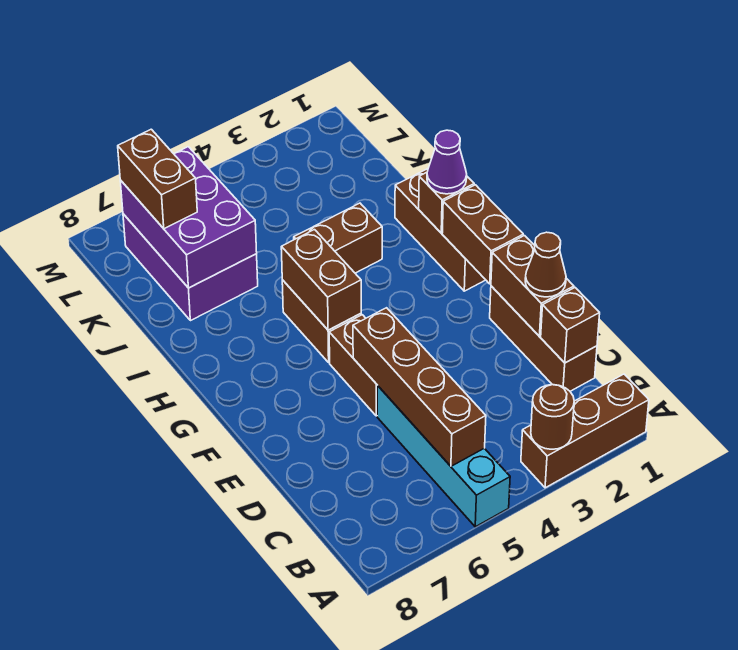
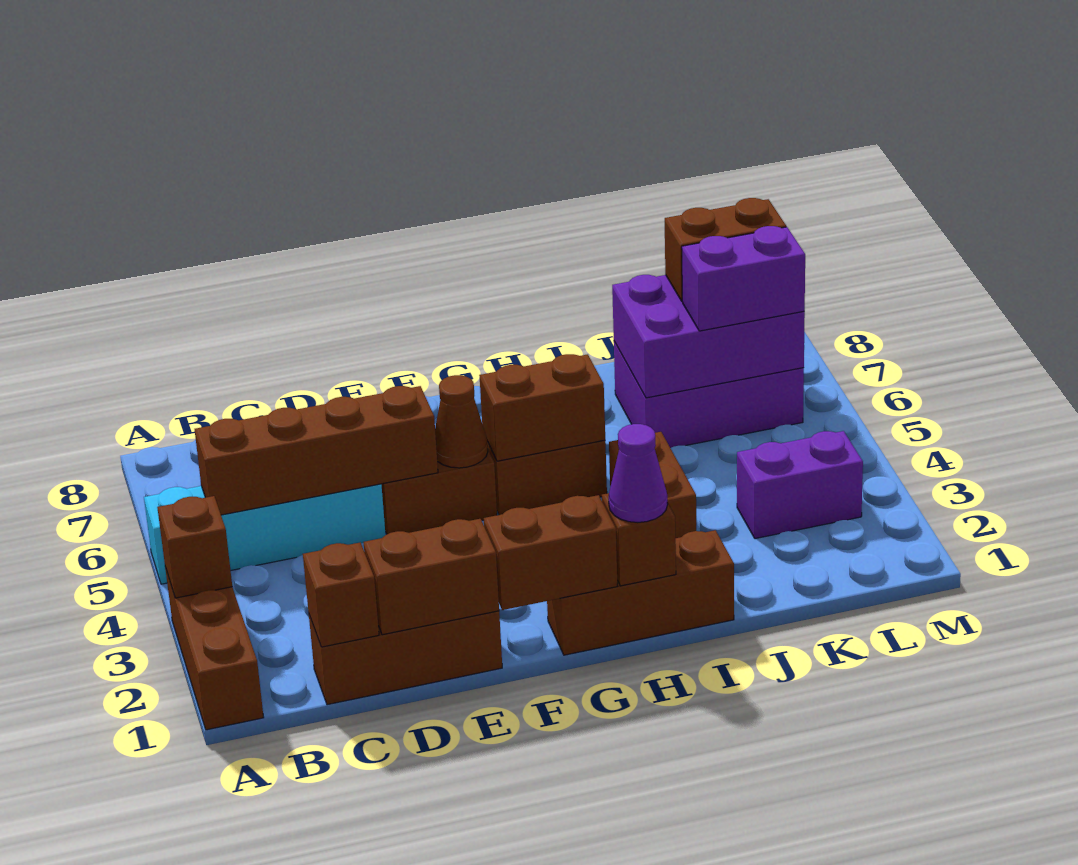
brown round brick A3 level 2 -> brown brick A3 level 2
brown cone D1 level 3 -> brown cone F5 level 2
none -> purple brick K3:L3 level 1
none -> purple brick K6:L6 level 3

